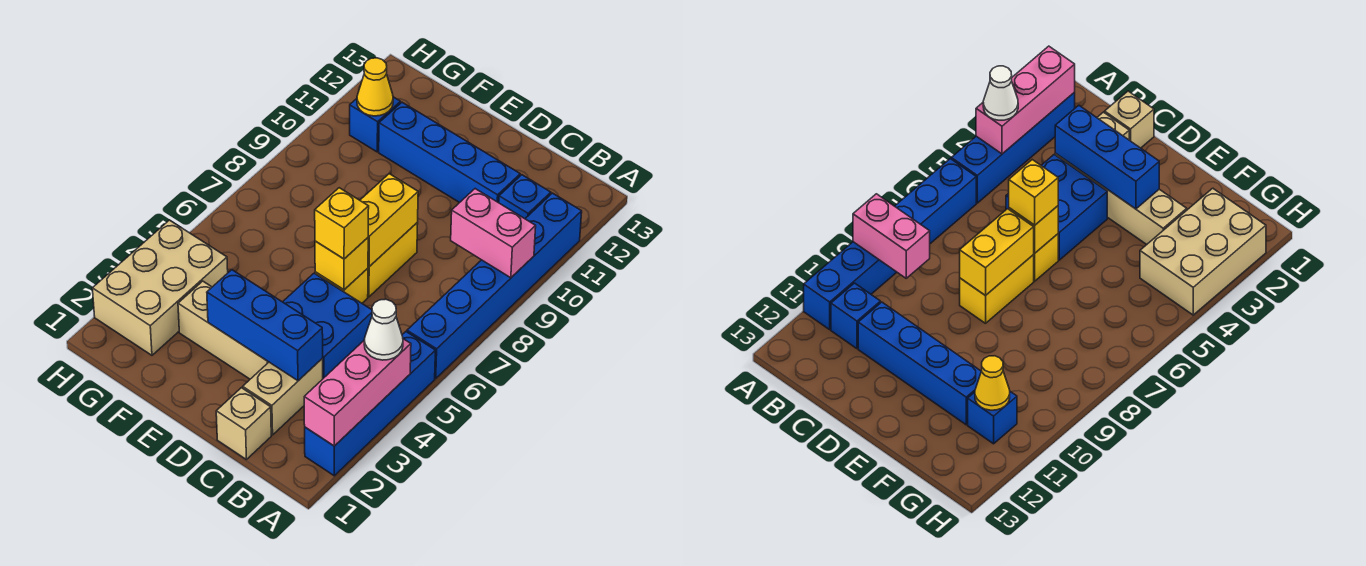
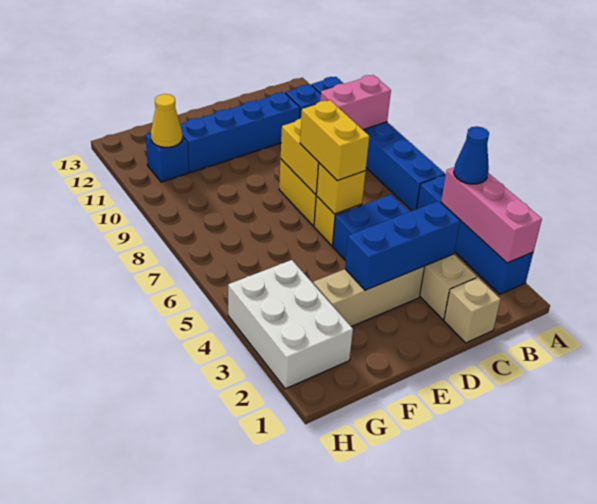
white cone A4 level 3 -> blue cone A4 level 3
yellow brick D6 level 3 -> yellow brick D6:D7 level 3
tan brick G2:H4 level 1 -> white brick G2:H4 level 1

